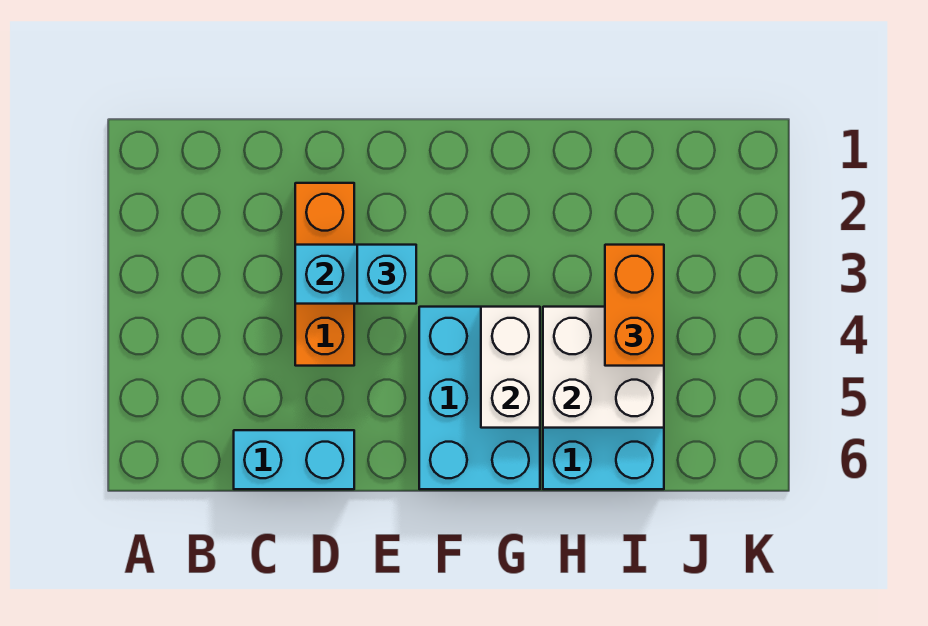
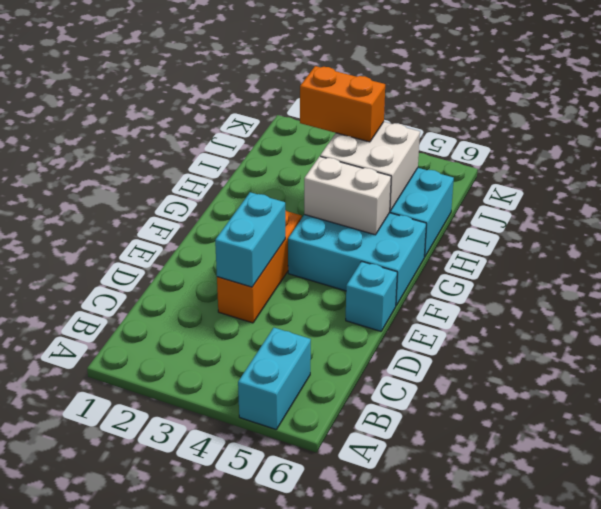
cyan brick C6:D6 level 1 -> cyan brick A5:B5 level 1
orange brick D2:D4 level 1 -> orange brick D3:F3 level 1
cyan brick E3 level 3 -> cyan brick E6 level 1

